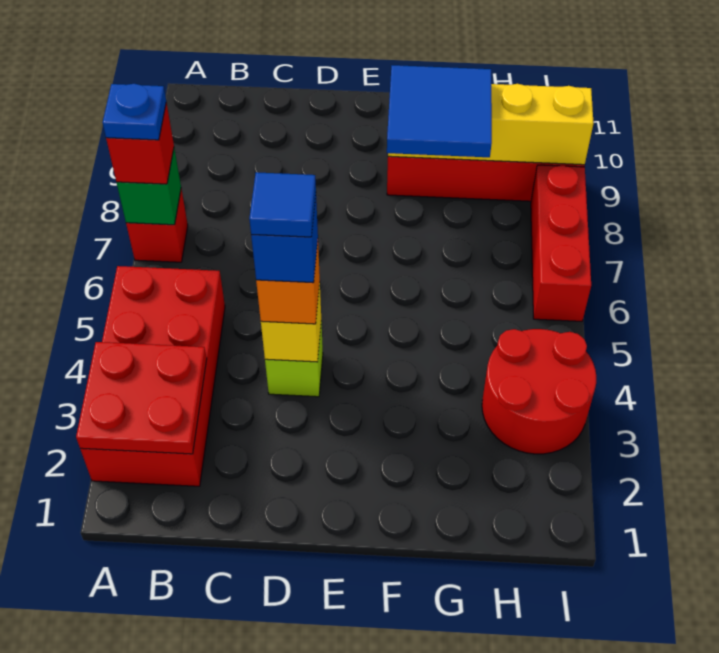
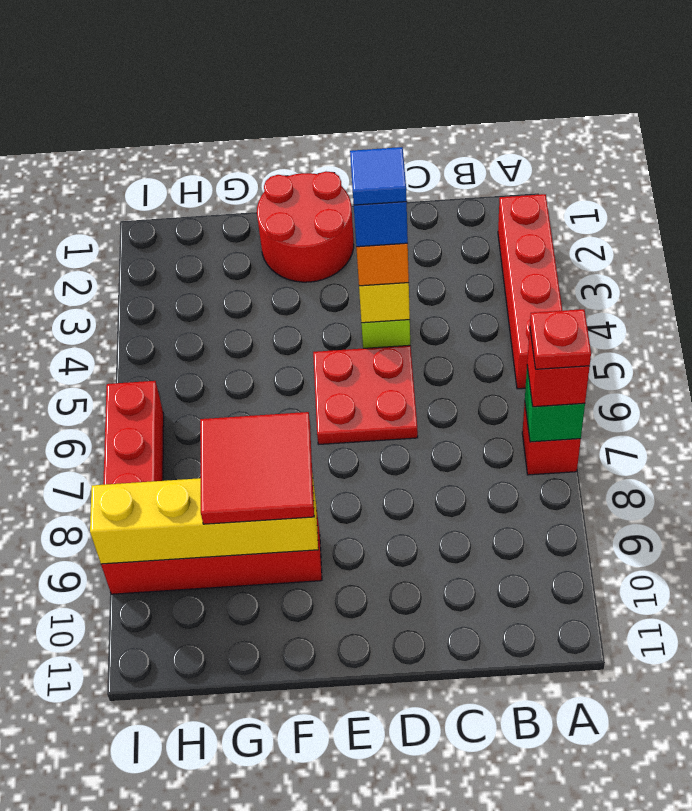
red brick A2:B5 level 1 -> red brick A2:A5 level 1
red plate A2:B3 level 2 -> red plate D5:E6 level 1
blue plate A7 level 4 -> red plate A7 level 4
blue tile F8:G9 level 3 -> red tile F8:G9 level 3
red round brick H3:I4 level 1 -> red round brick E1:F2 level 1

